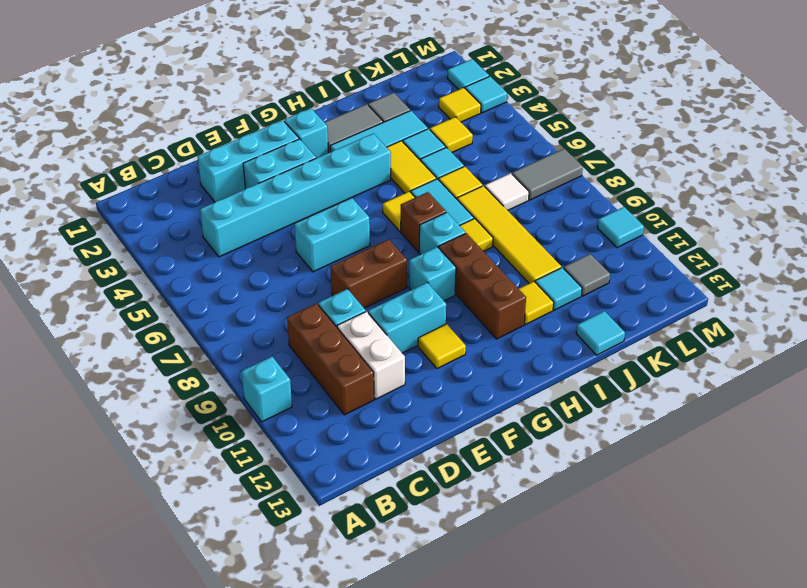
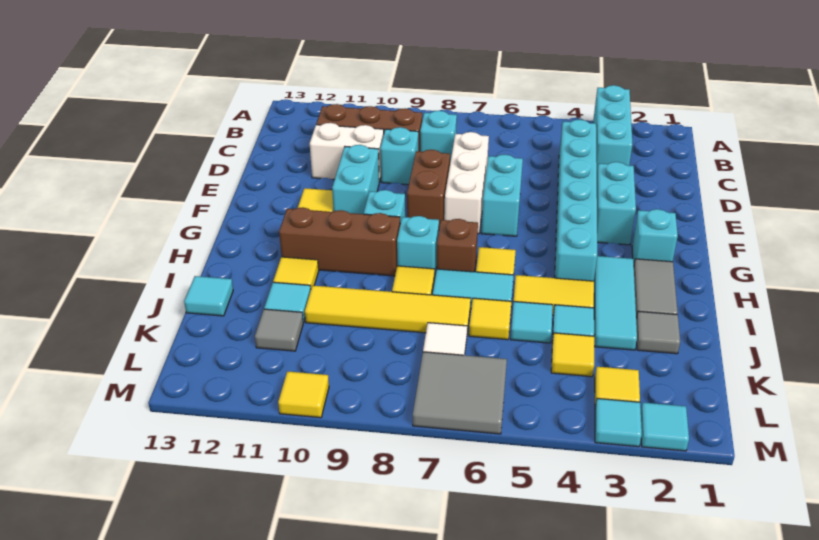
cyan brick A10 level 1 -> cyan brick C8 level 1
cyan brick D2:F2 level 1 -> cyan brick A3:C3 level 1
none -> white brick D7:F7 level 1
grey tile L7:M7 level 1 -> grey tile L6:M7 level 1
cyan tile M10 level 1 -> yellow tile M10 level 1

